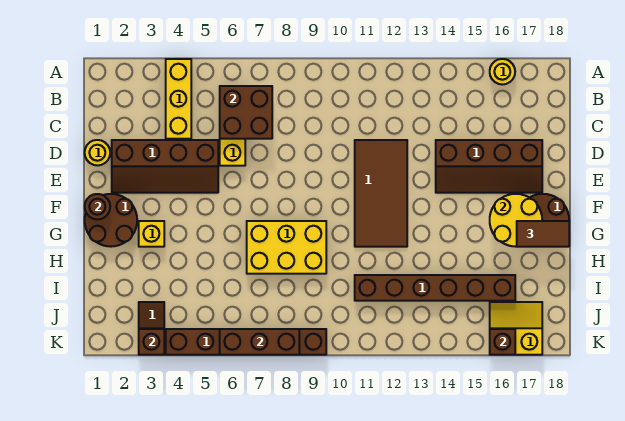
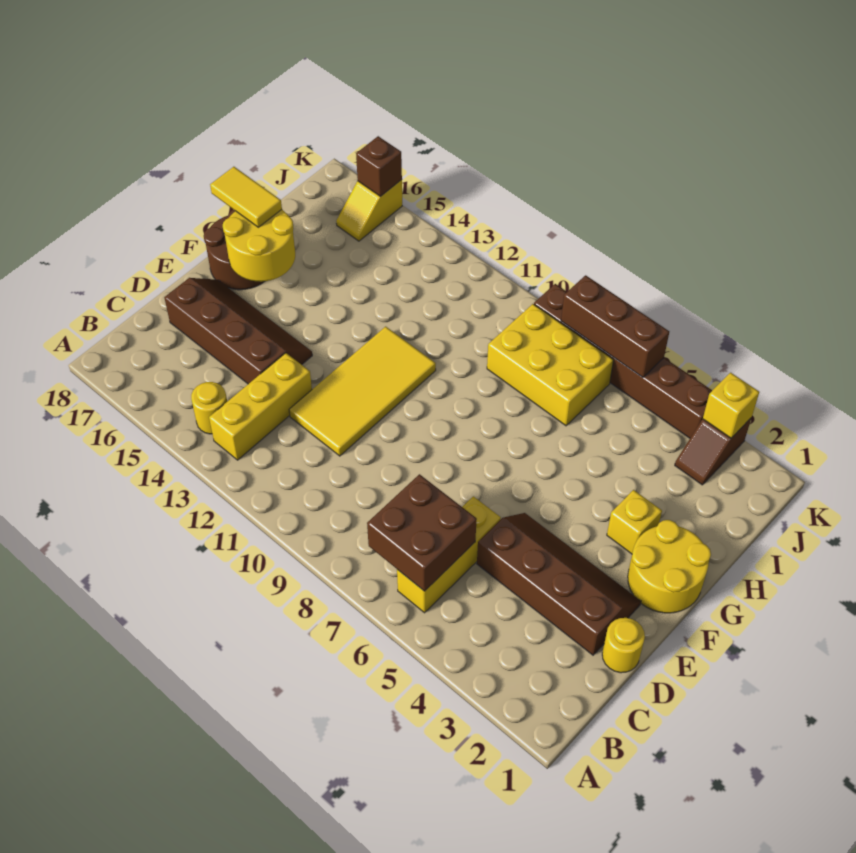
yellow brick A4:C4 level 1 -> yellow brick B13:D13 level 1
yellow round brick A16 level 1 -> yellow round brick B14 level 1
brown tile D11:G12 level 1 -> yellow tile D11:G12 level 1
brown round brick F1:G2 level 1 -> yellow round brick F1:G2 level 1
brown round brick F1 level 2 -> none
yellow brick G7:H9 level 1 -> yellow brick I7:J9 level 1
brown tile G17:G18 level 3 -> yellow tile G17:G18 level 3
brown brick I11:I16 level 1 -> none
yellow slope J16:K17 level 1 top K -> yellow slope J16:K16 level 1 top K
brown brick K3 level 2 -> yellow brick K3 level 2

